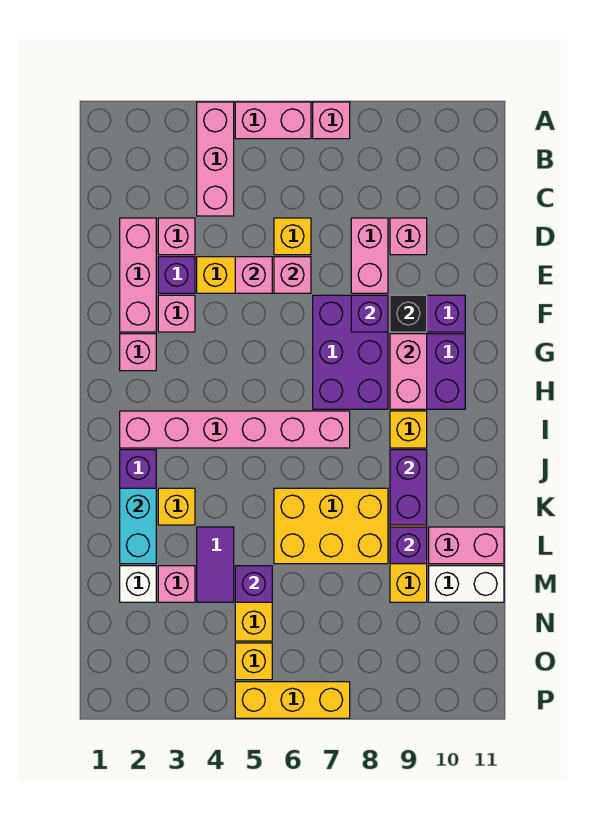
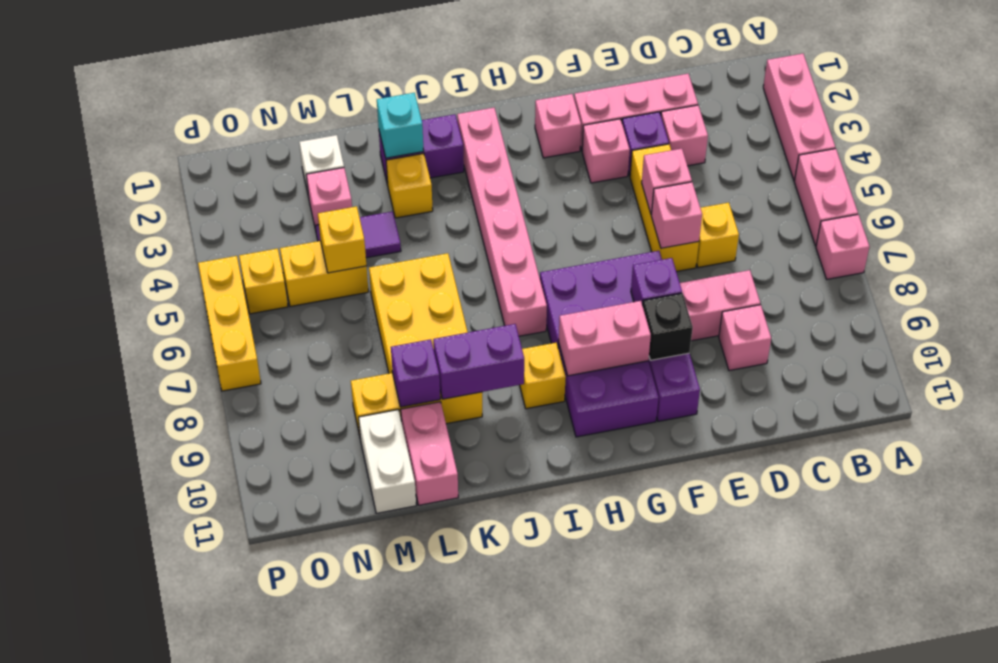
pink brick A4:C4 level 1 -> pink brick A2:A4 level 1
cyan brick K2:L2 level 2 -> cyan brick K2 level 2
purple brick M5 level 2 -> yellow brick M5 level 2

